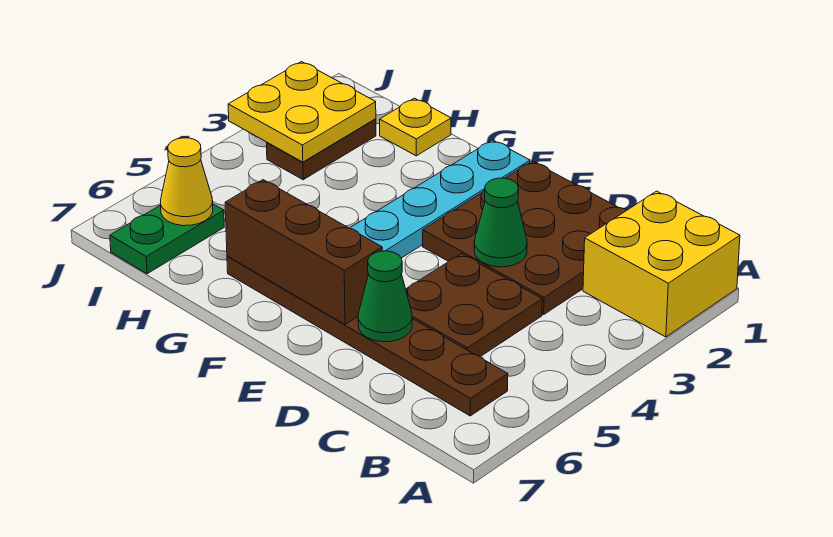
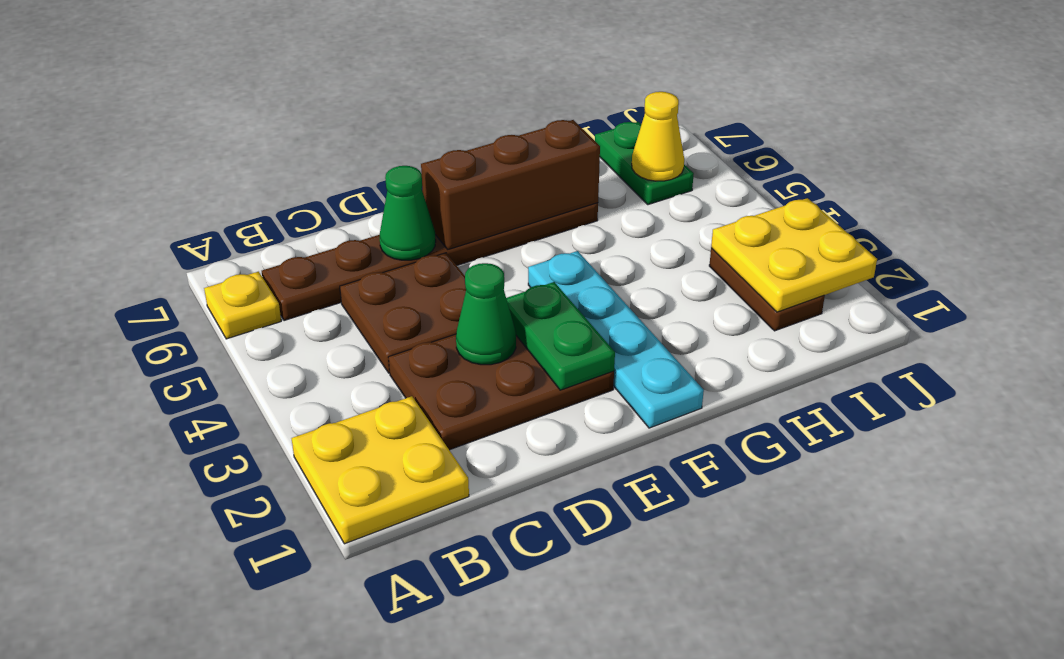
yellow brick A1:B2 level 1 -> yellow plate A1:B2 level 1
brown plate C1:E3 level 1 -> brown plate C2:E3 level 1
none -> green plate E2:E3 level 2
yellow plate H1 level 1 -> yellow plate A6 level 1

